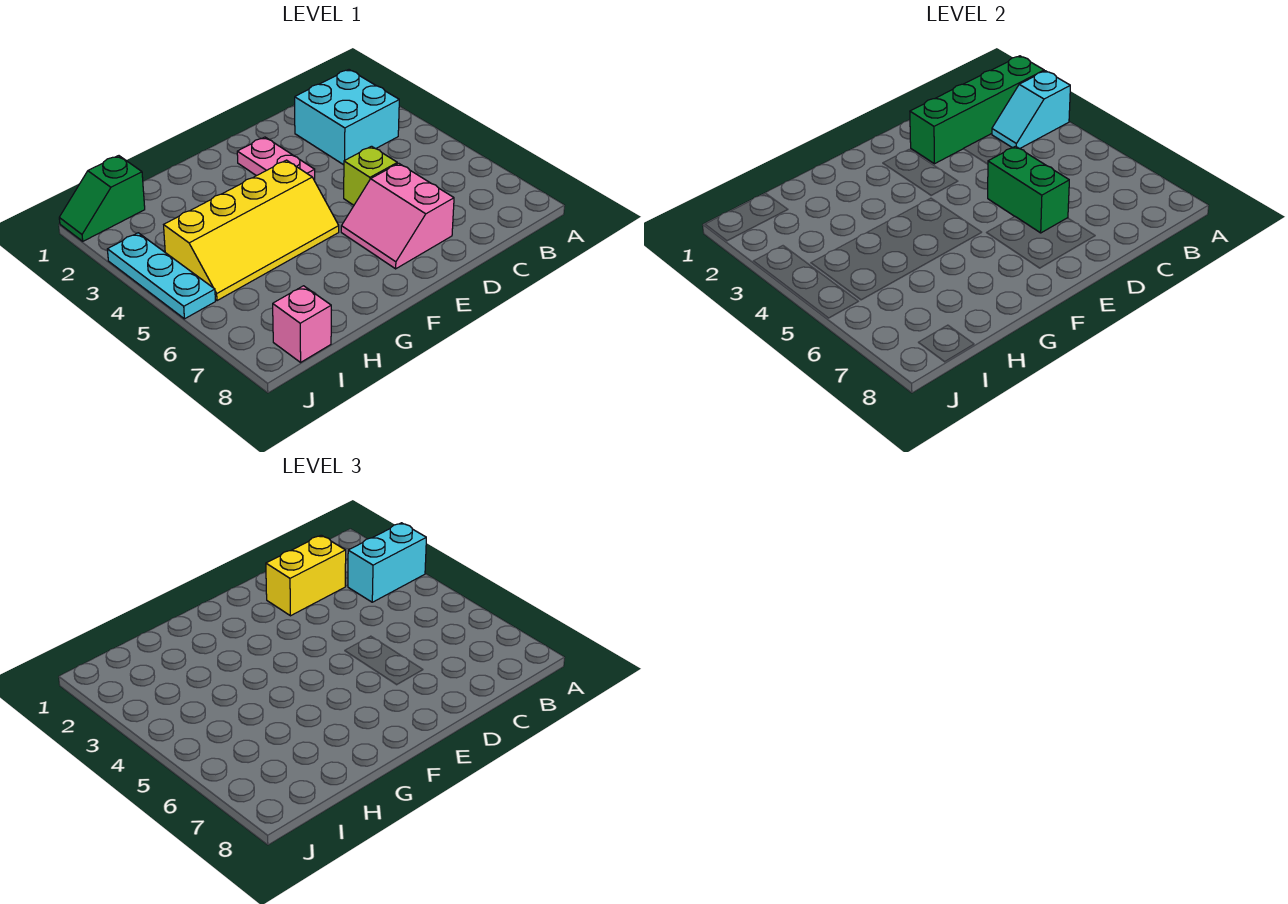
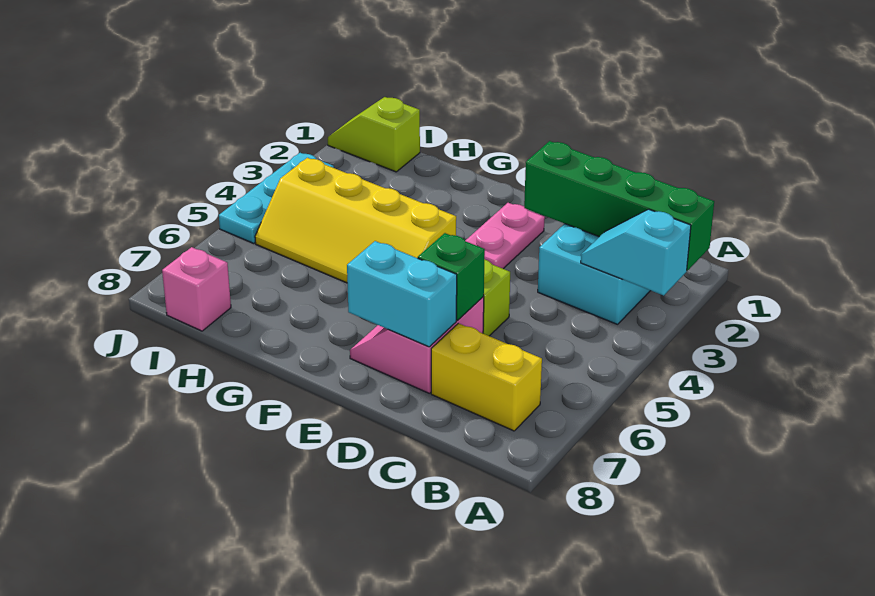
cyan brick A3:B3 level 3 -> cyan brick D7:E7 level 2
yellow brick C2:D2 level 3 -> yellow brick B7:C7 level 1
green brick D5:D6 level 2 -> green brick D6 level 2
green slope I1:J1 level 1 top I -> lime slope I1:J1 level 1 top I

